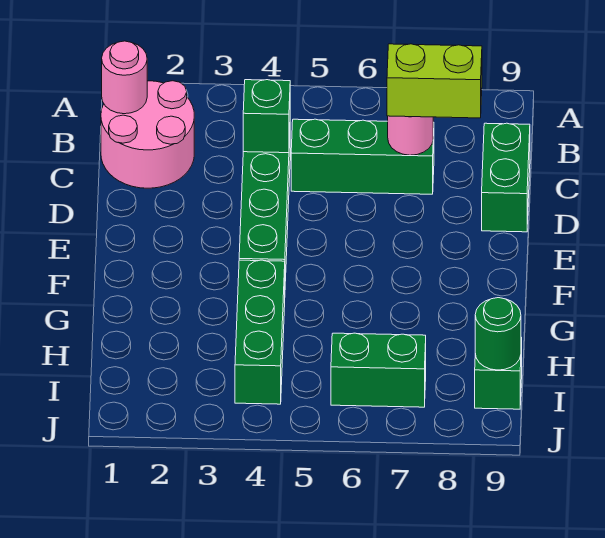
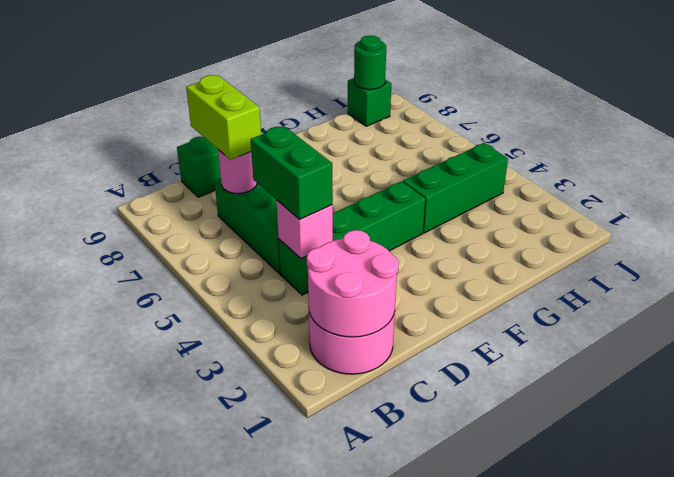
pink round brick B1 level 2 -> pink round brick B1:C2 level 2
green brick C4 level 2 -> pink brick C4 level 2
green brick I6:I7 level 1 -> green brick C4:C5 level 3

